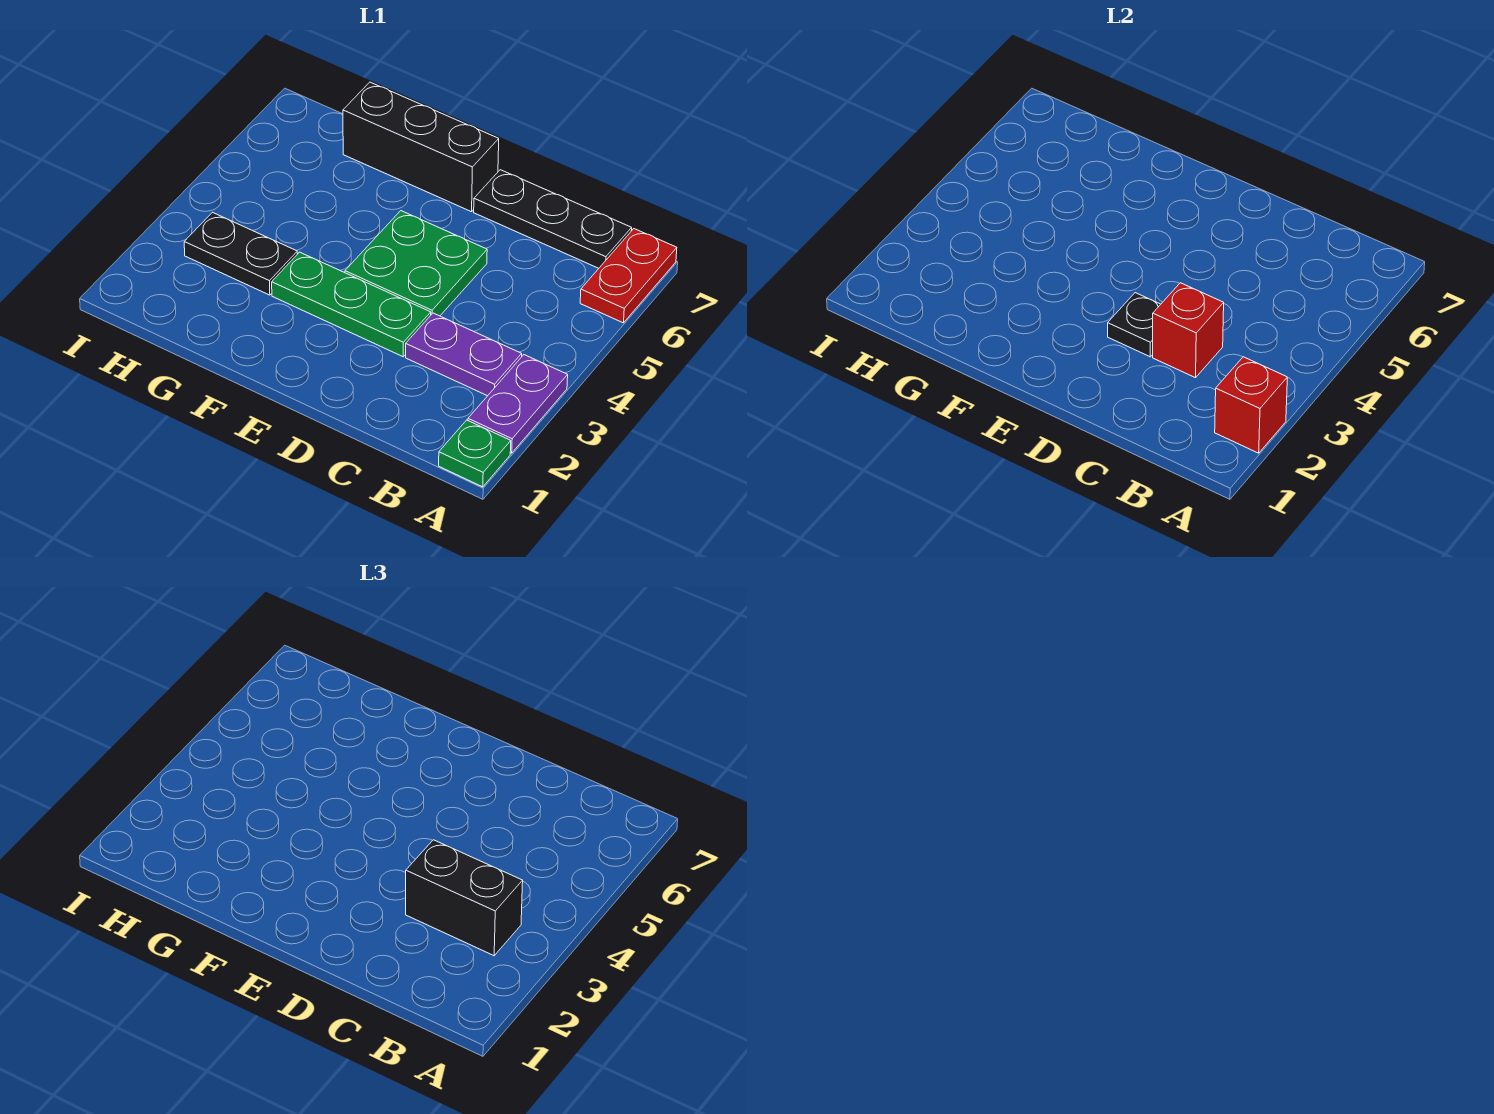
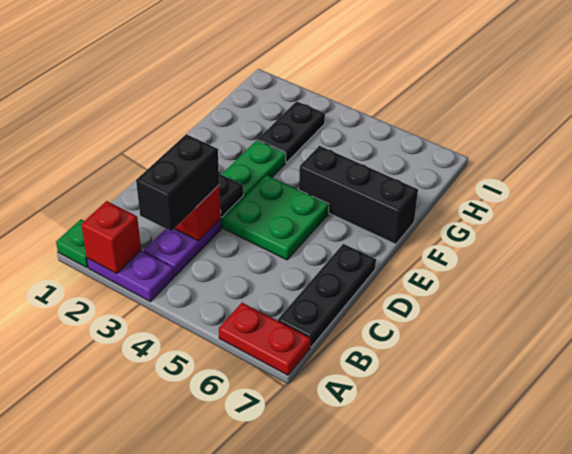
black brick E7:G7 level 1 -> black brick F5:F7 level 1

